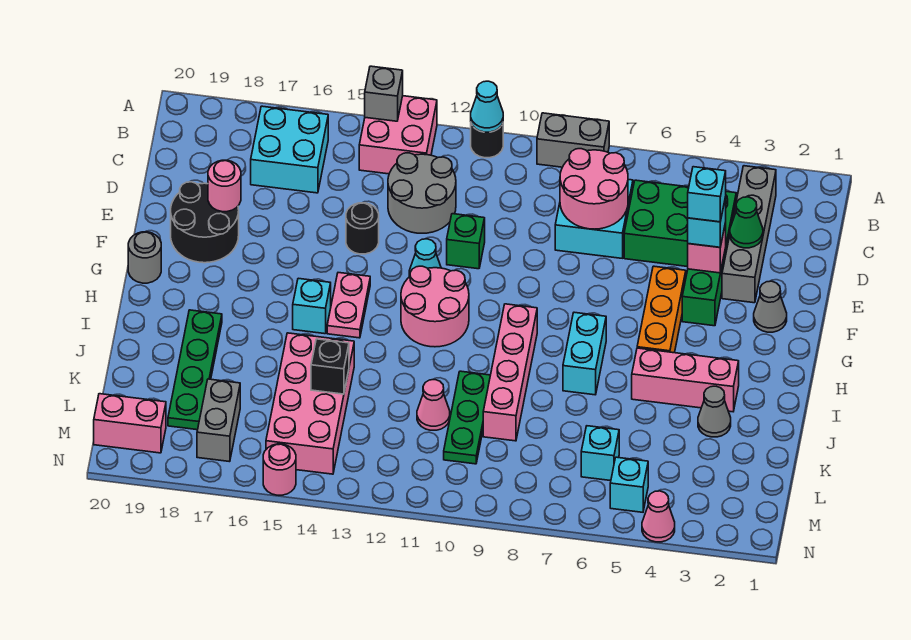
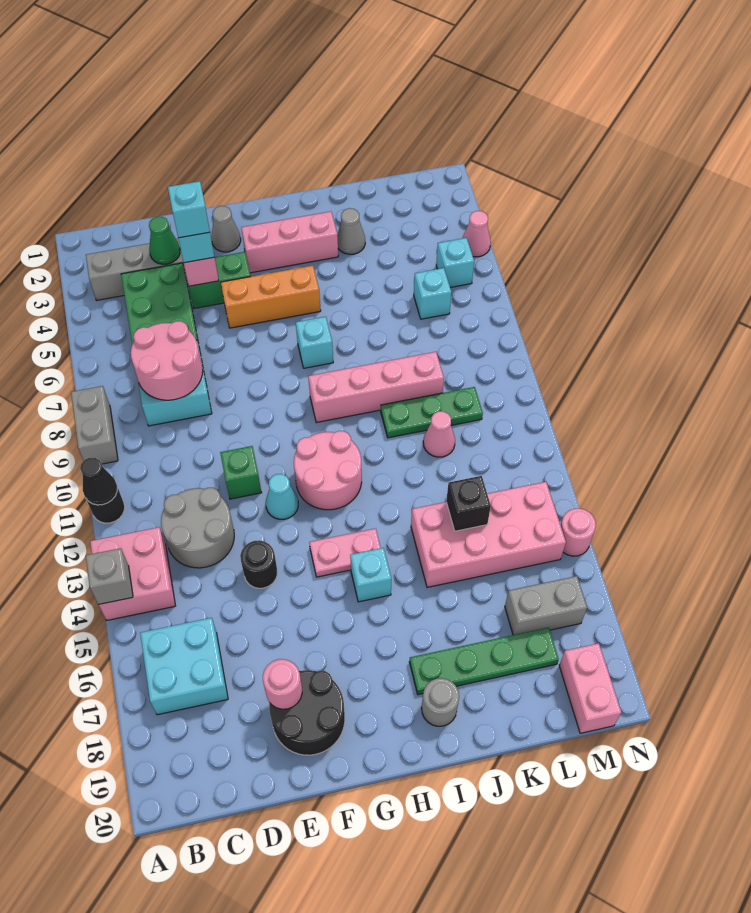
cyan cone A11 level 2 -> black cone A11 level 2
grey round brick G20 level 1 -> grey round brick I19 level 1
cyan brick H7:I7 level 1 -> cyan brick H7 level 1
pink brick I3:I5 level 1 -> pink brick G3:I3 level 1

